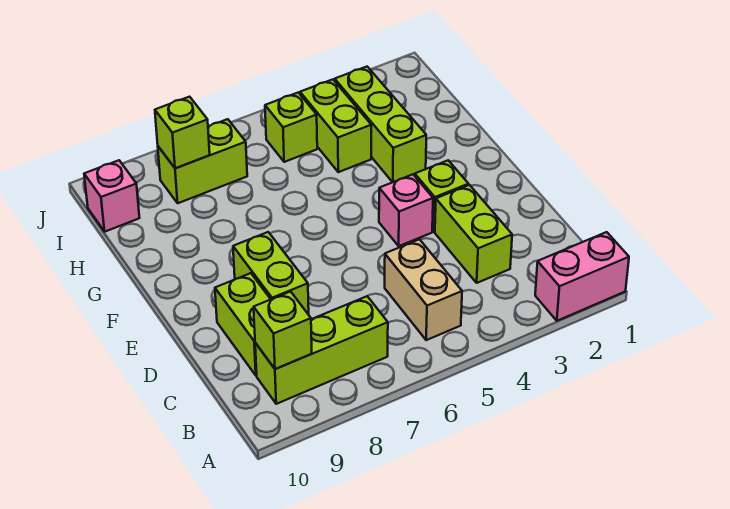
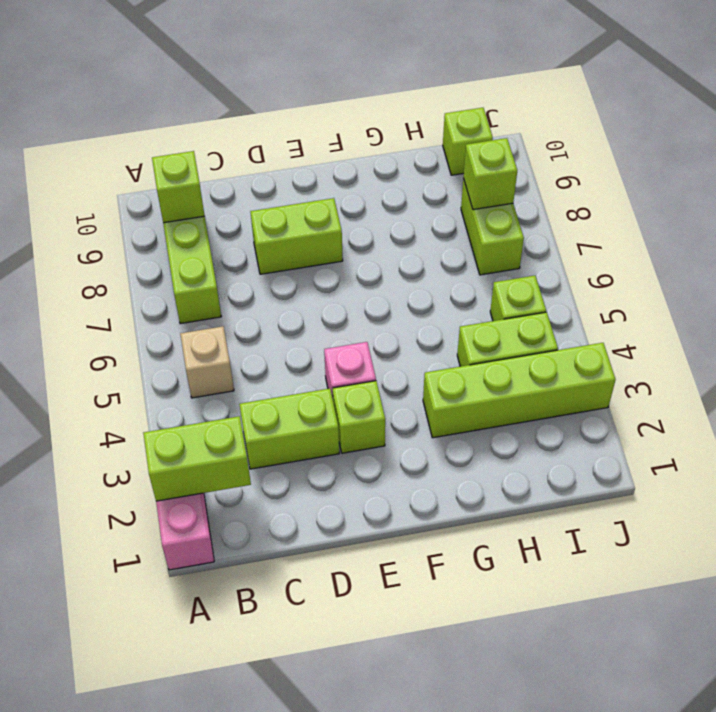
tan brick B5:C5 level 1 -> tan brick B5 level 1
lime brick C9:D9 level 1 -> lime brick A2:B2 level 2
lime brick G3:I3 level 1 -> lime brick G3:J3 level 1
pink brick I10 level 1 -> lime brick I10 level 1

